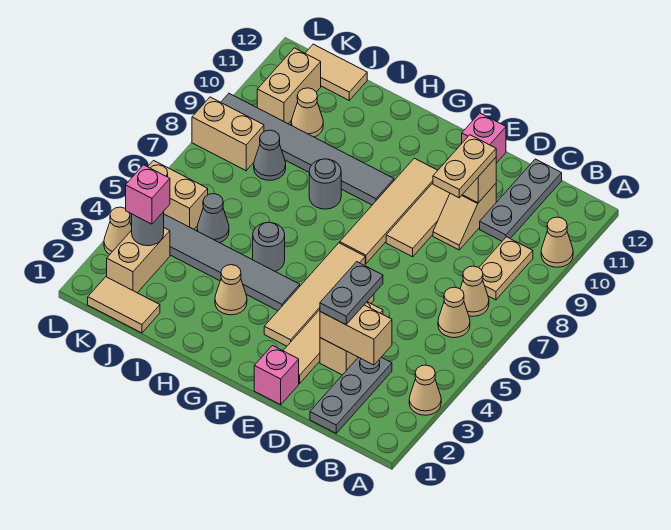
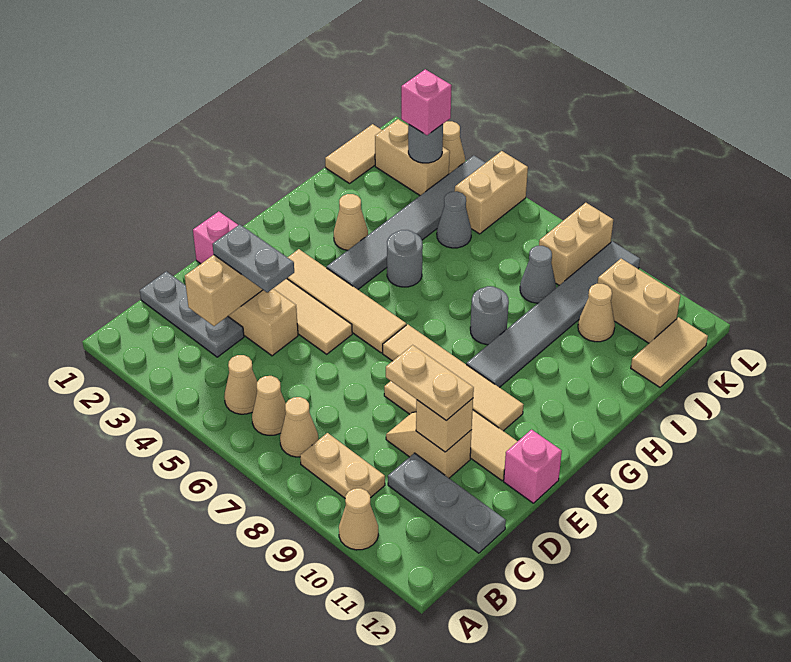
tan cone A3 level 1 -> tan cone B5 level 1

